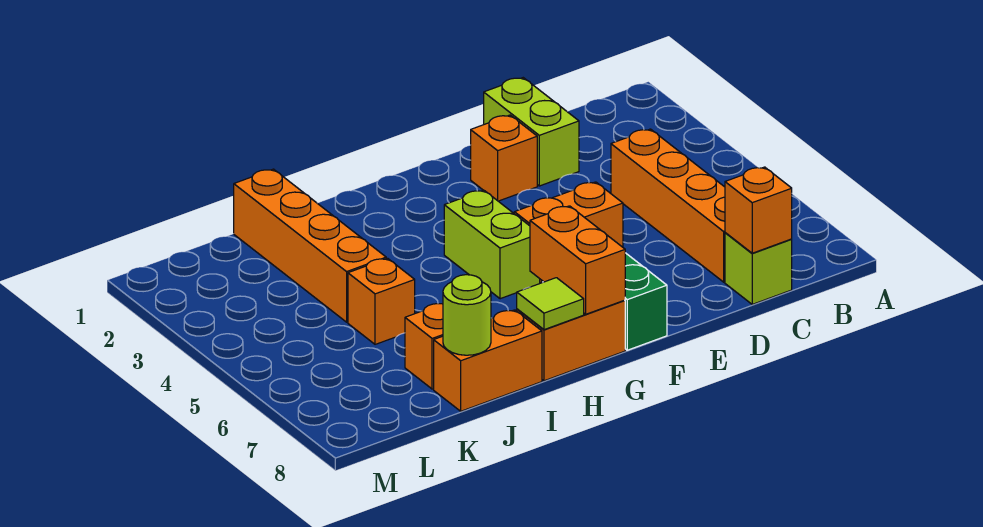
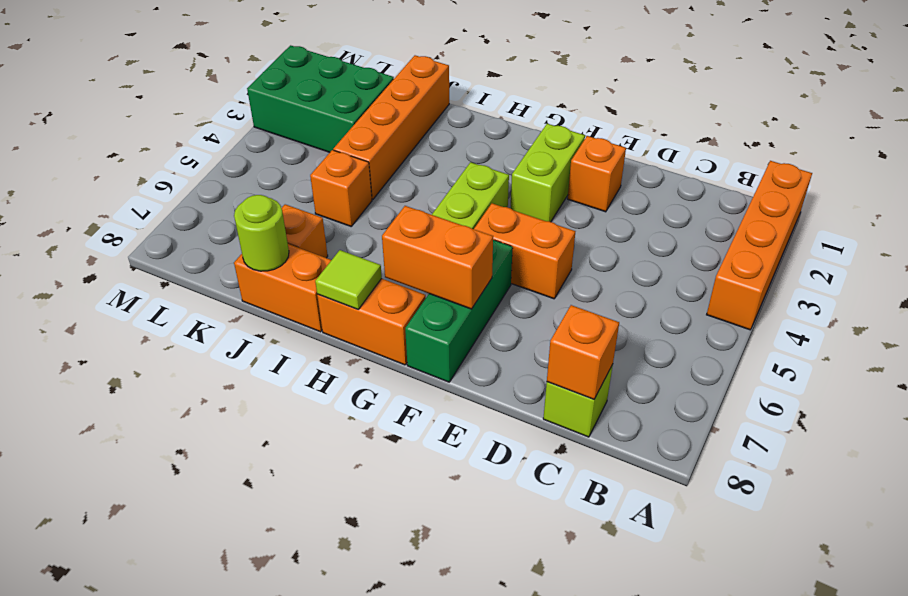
orange brick C4:C7 level 1 -> orange brick A1:A4 level 1
lime brick D1:D2 level 1 -> lime brick F2:F3 level 1
orange brick G7:G8 level 2 -> orange brick F7:G7 level 2
none -> green brick K2:M3 level 1

